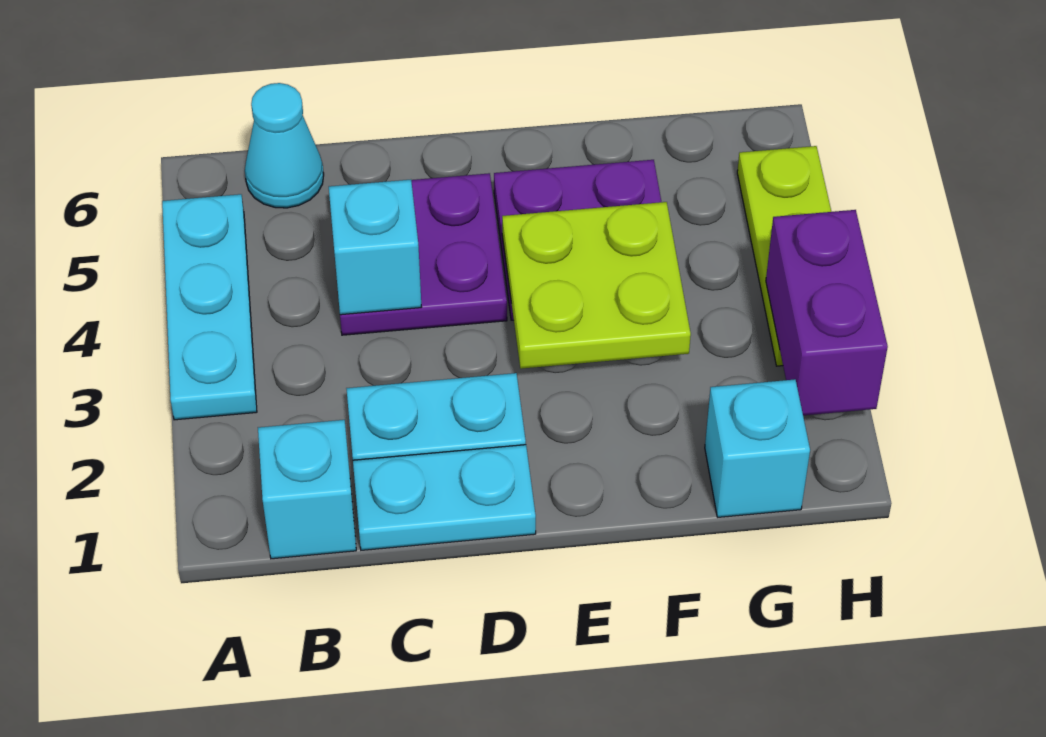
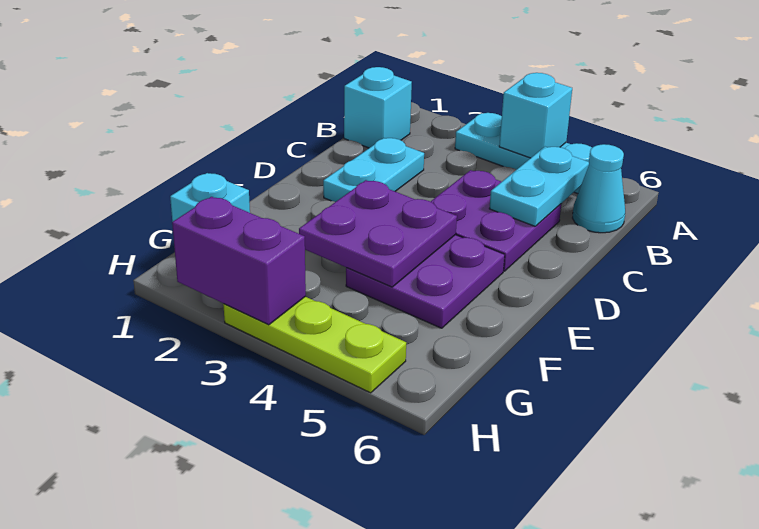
cyan plate C1:D1 level 1 -> cyan plate B5:C5 level 2
cyan brick C4 level 2 -> cyan brick A4 level 2
lime plate E3:F4 level 2 -> purple plate E3:F4 level 2

